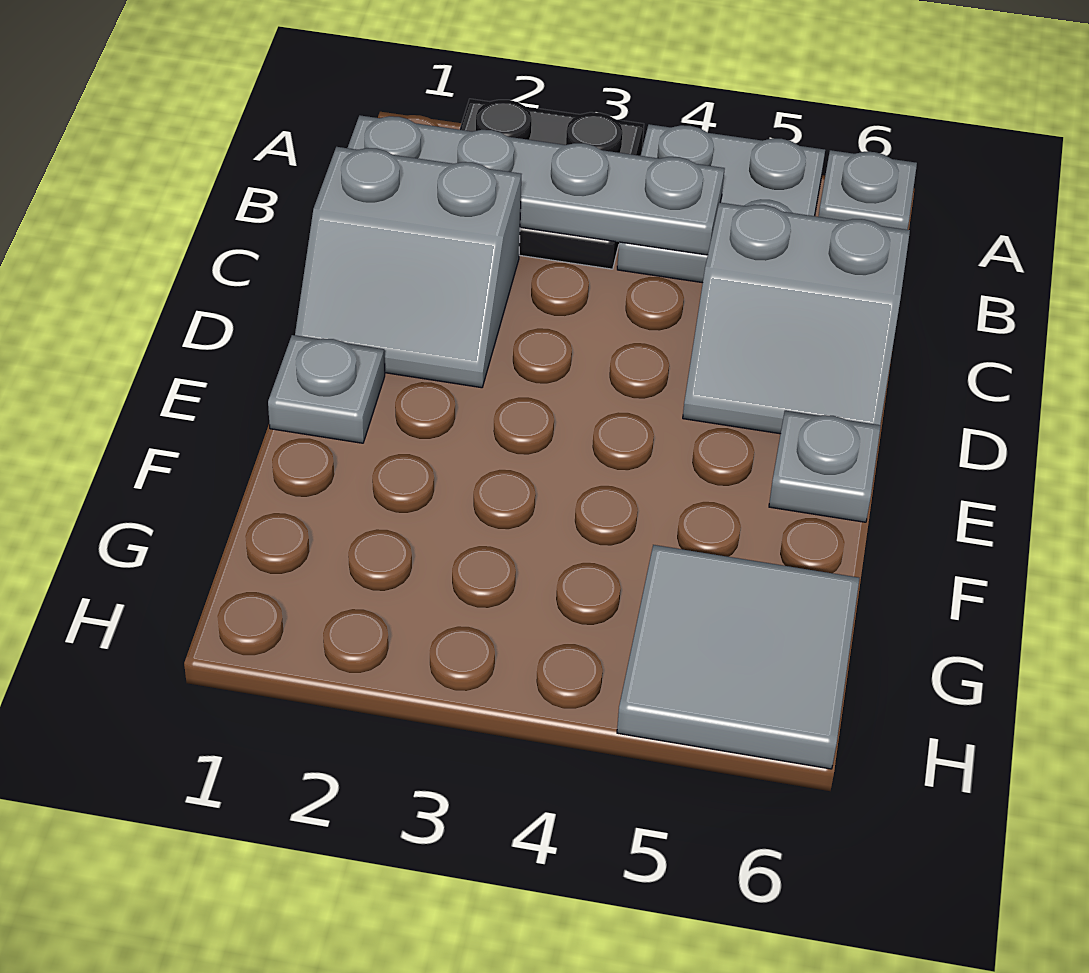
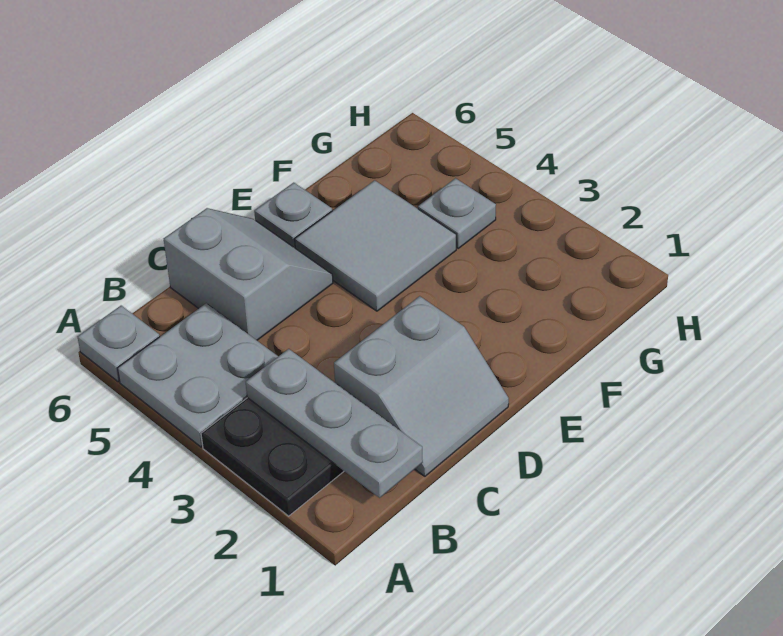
grey plate B1:B4 level 2 -> grey plate B1:B3 level 2
grey slope C1:D2 level 1 top C -> grey slope C1:D2 level 1 top 2
grey plate E1 level 1 -> grey plate G4 level 1
grey tile G5:H6 level 1 -> grey tile E4:F5 level 1

